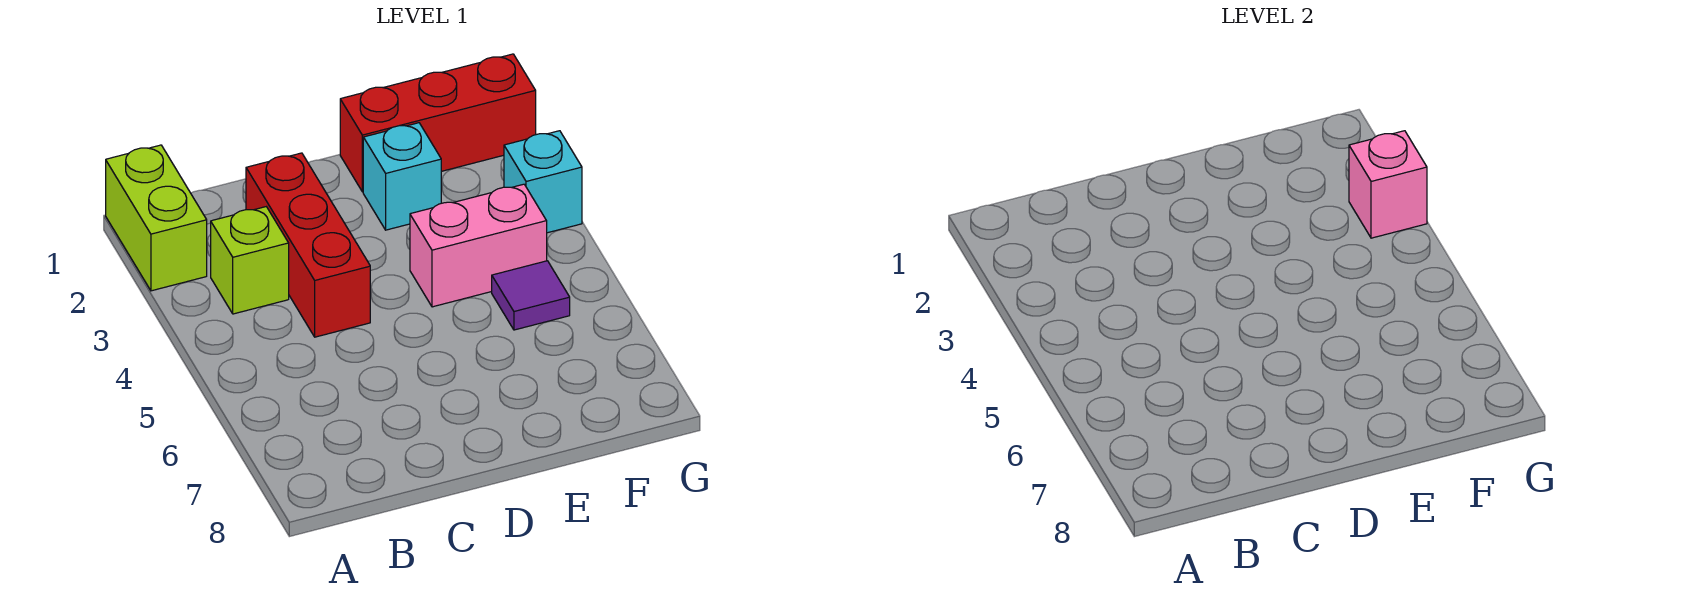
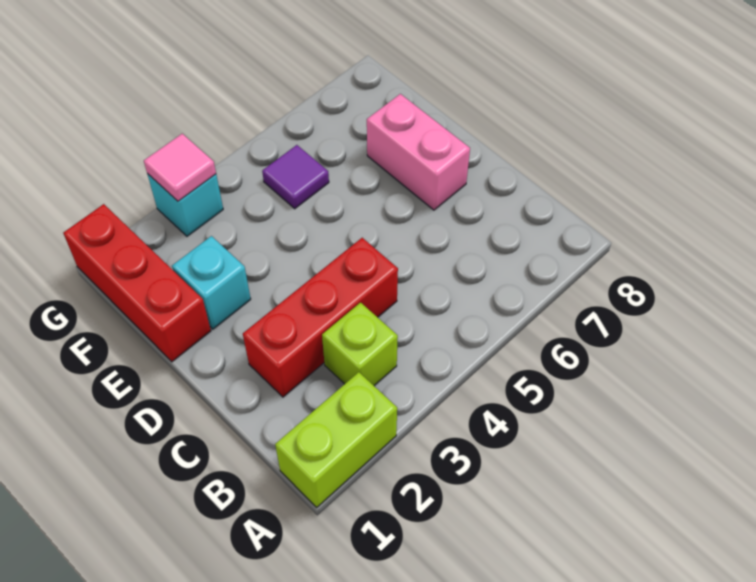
pink brick E4:F4 level 1 -> pink brick D7:E7 level 1
pink brick G3 level 2 -> pink tile G3 level 2

